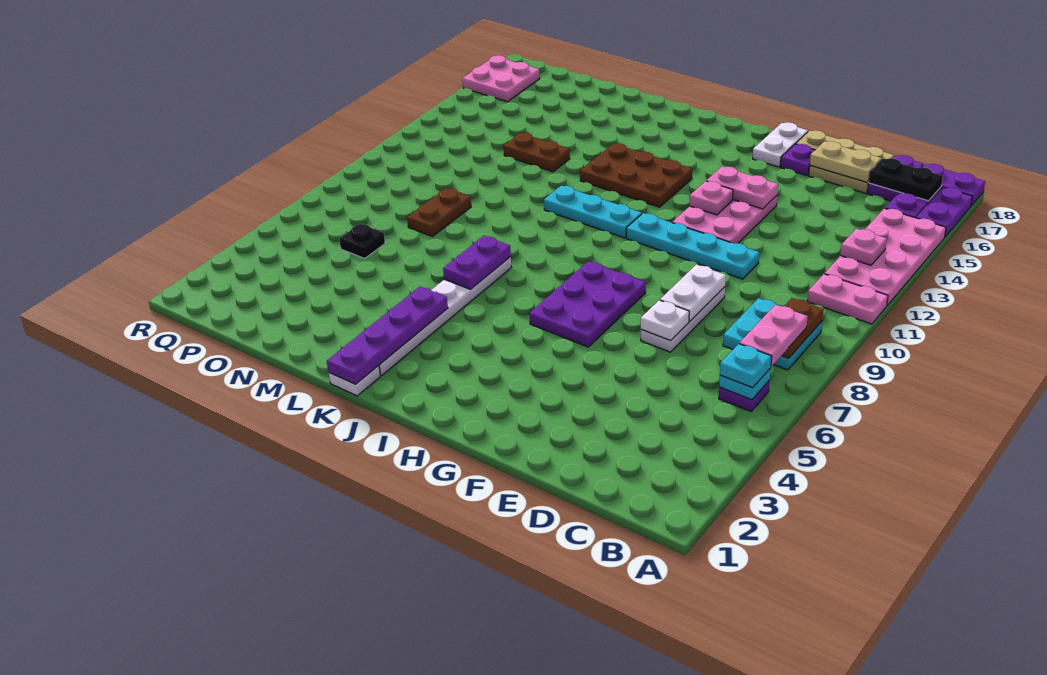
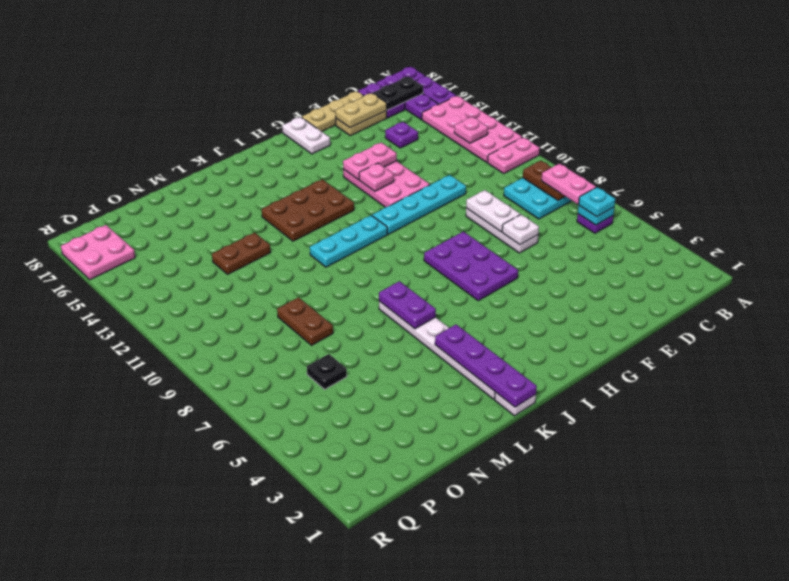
purple plate F17 level 1 -> purple plate D15 level 1

